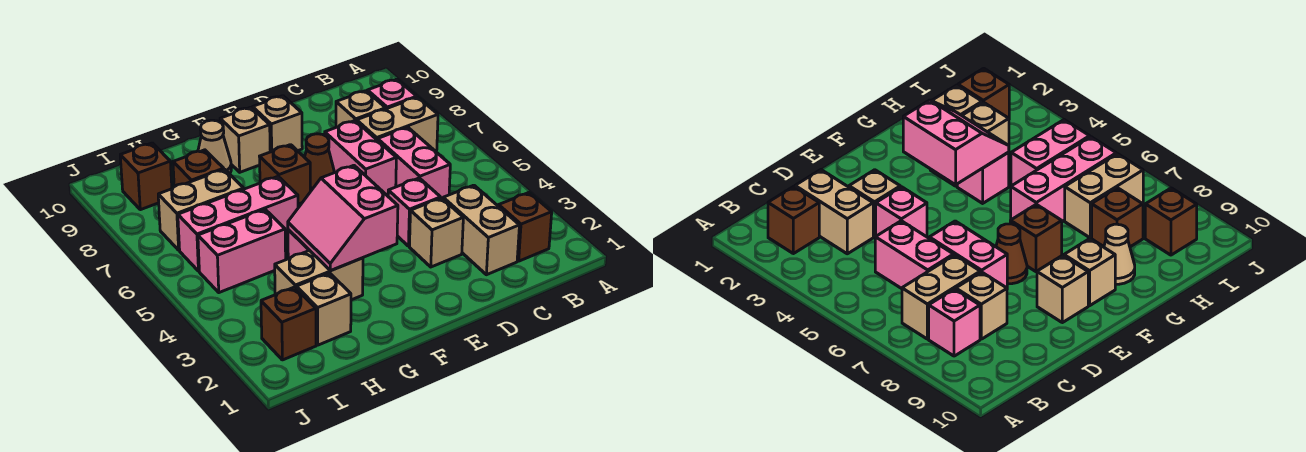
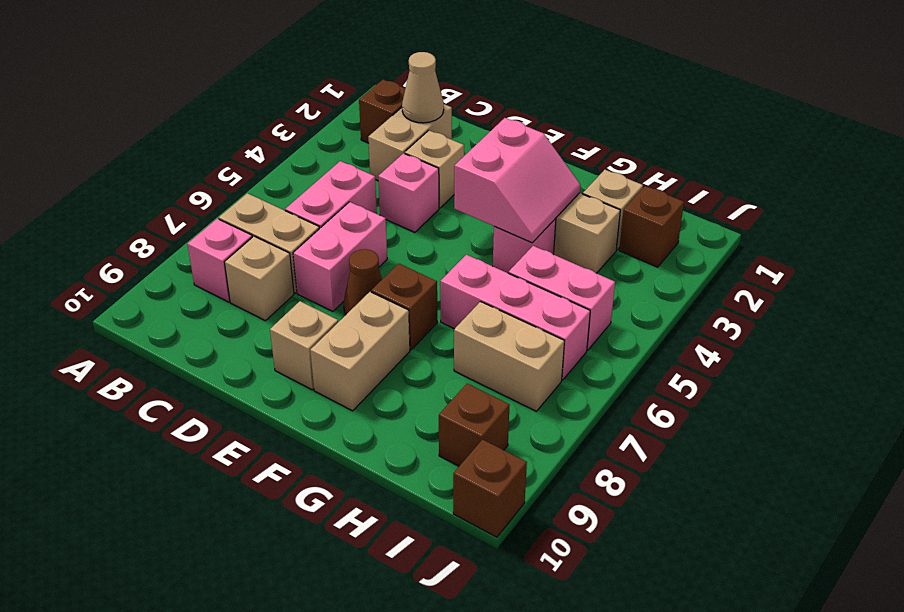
tan brick F9 level 1 -> tan brick F8:F9 level 1
tan cone G9 level 1 -> tan cone C2 level 2
brown brick H8 level 1 -> brown brick J10 level 1

